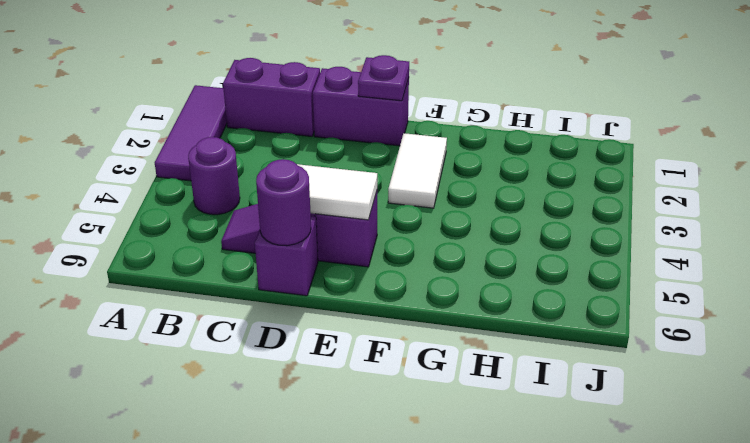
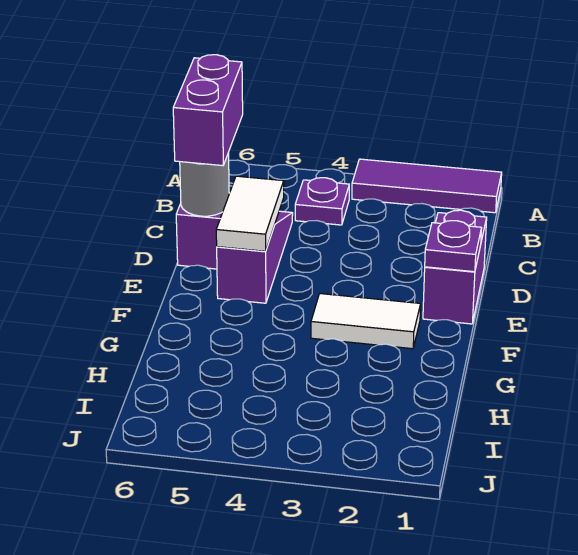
purple brick B1:C1 level 1 -> purple brick C6:D6 level 3
purple round brick B4 level 1 -> purple plate B4 level 1
purple round brick D6 level 2 -> grey round brick D6 level 2

